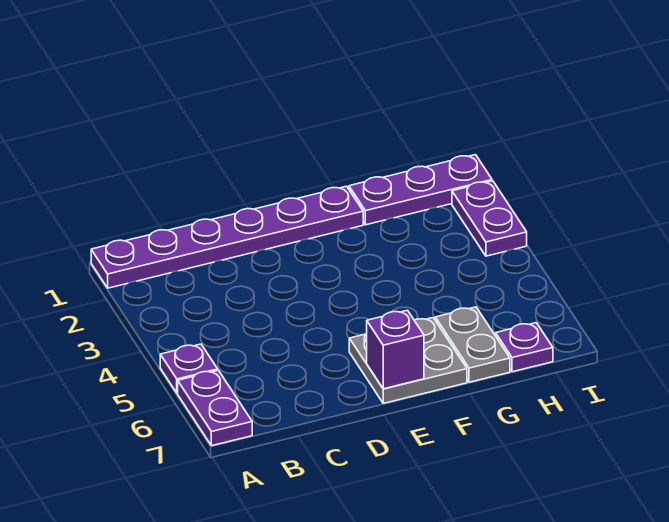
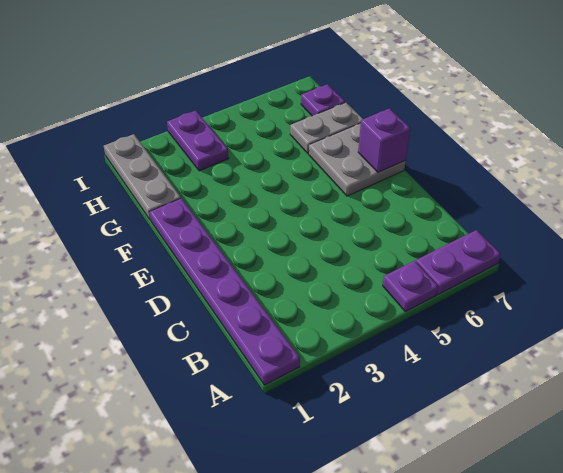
purple plate G1:I1 level 1 -> grey plate G1:I1 level 1
purple plate I2:I3 level 1 -> purple plate H3:I3 level 1

